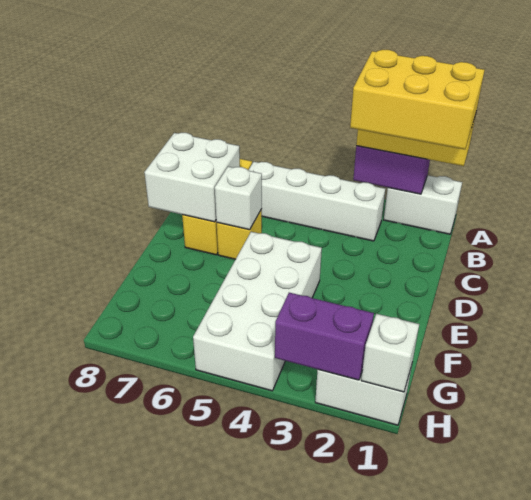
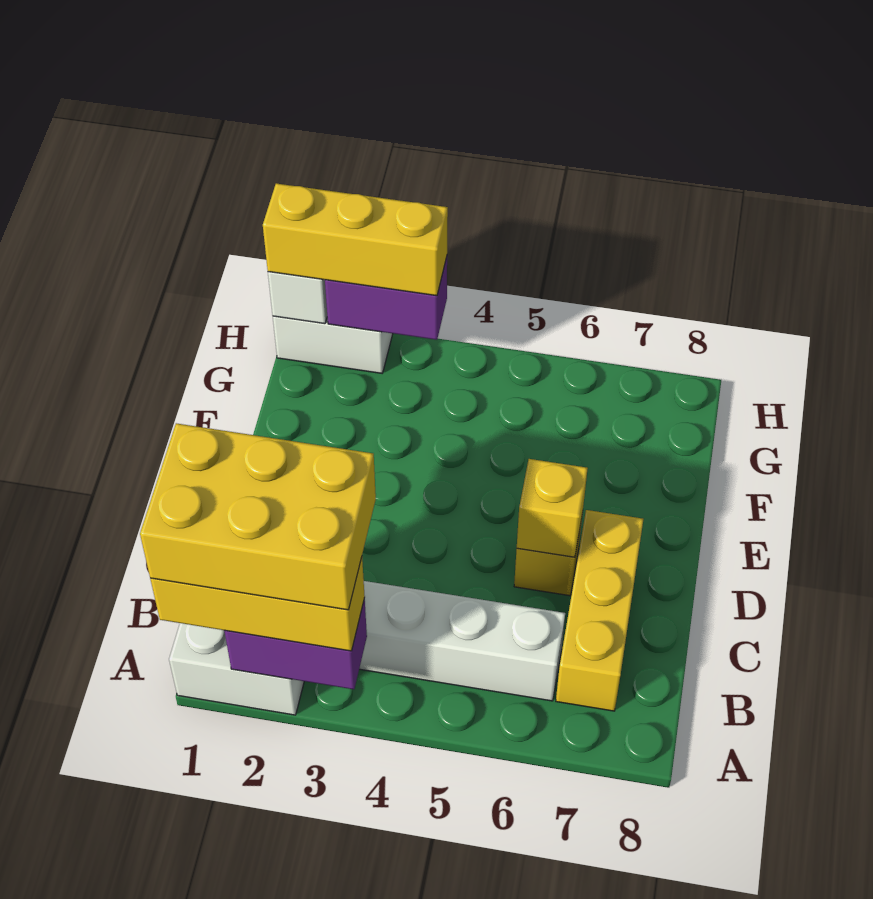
white brick C7:D8 level 2 -> none
white brick D6 level 2 -> yellow brick D6 level 2
white brick E4:H5 level 1 -> none
none -> yellow brick H1:H3 level 3

